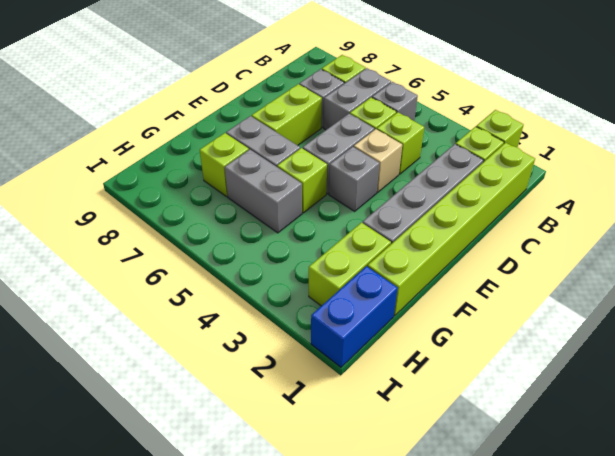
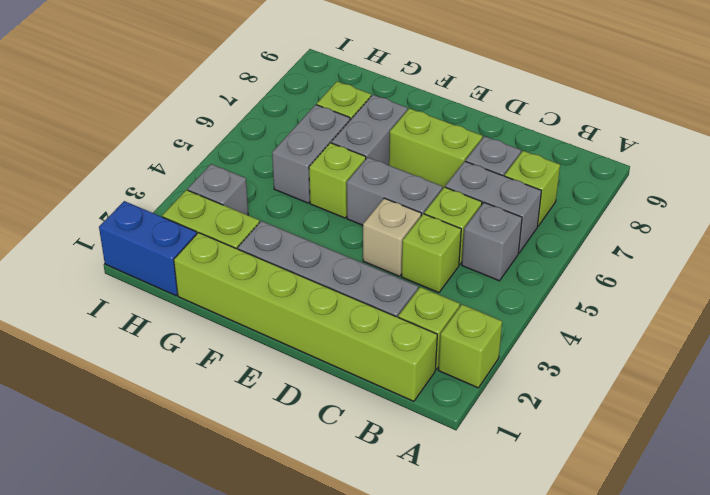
grey brick E4 level 1 -> grey brick H3 level 1

